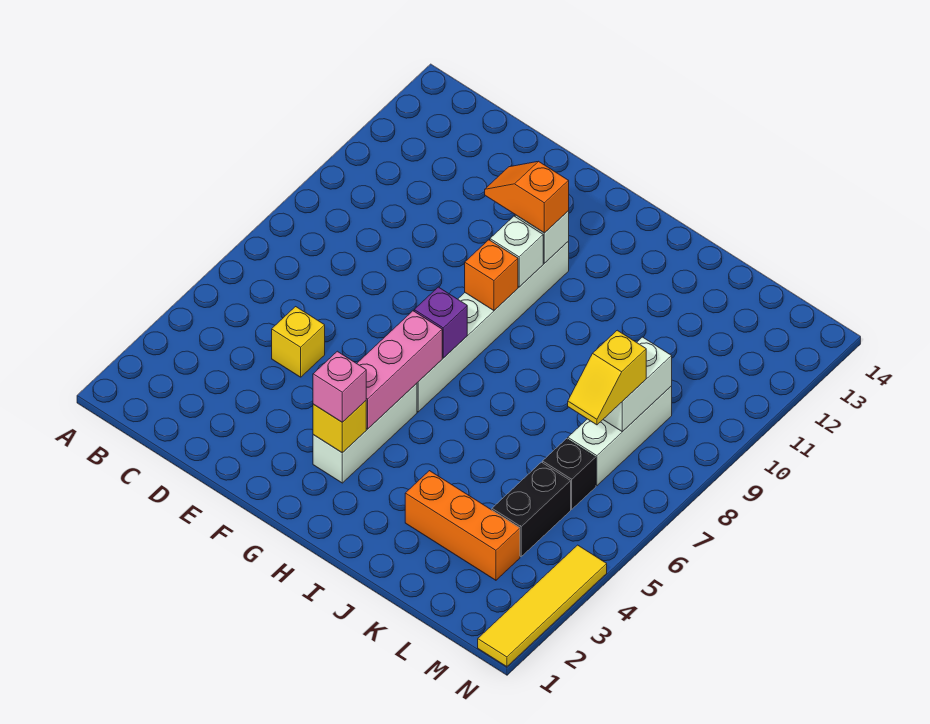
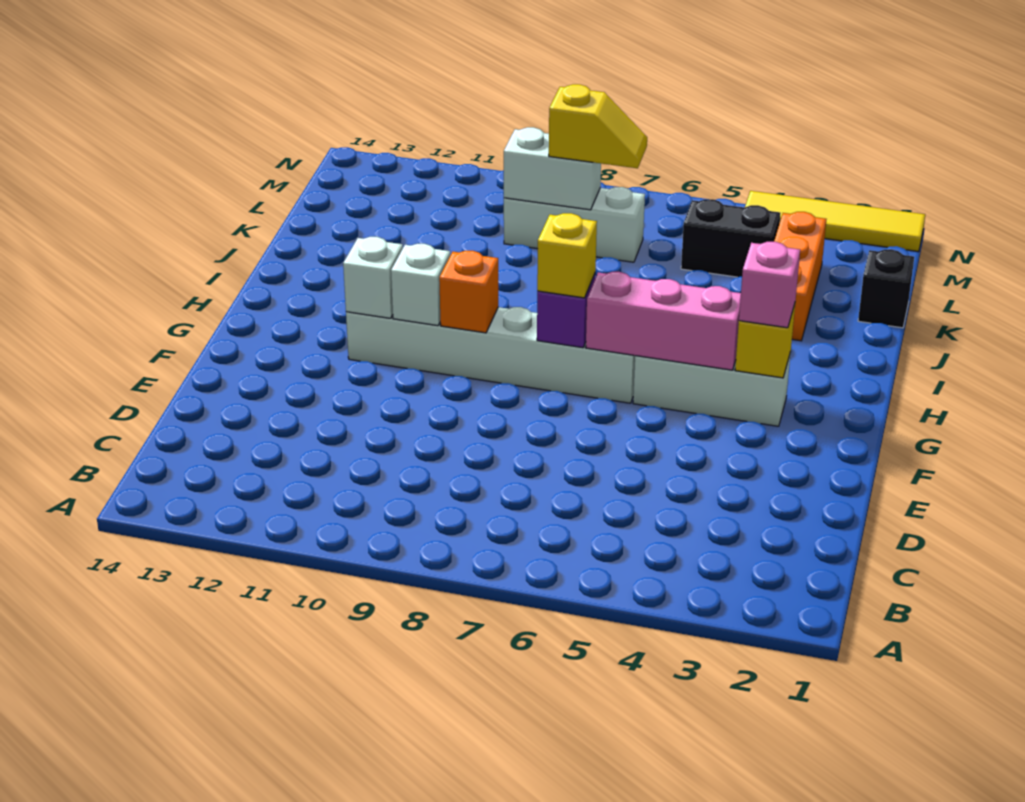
yellow brick D5 level 1 -> yellow brick G7 level 3
orange slope F11:G11 level 3 top G -> none
black brick L6 level 1 -> black brick K1 level 1

